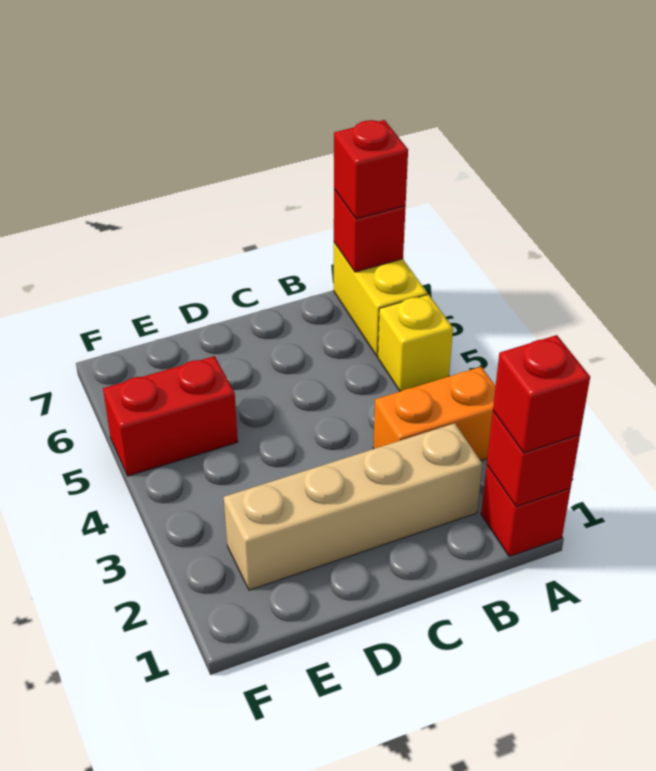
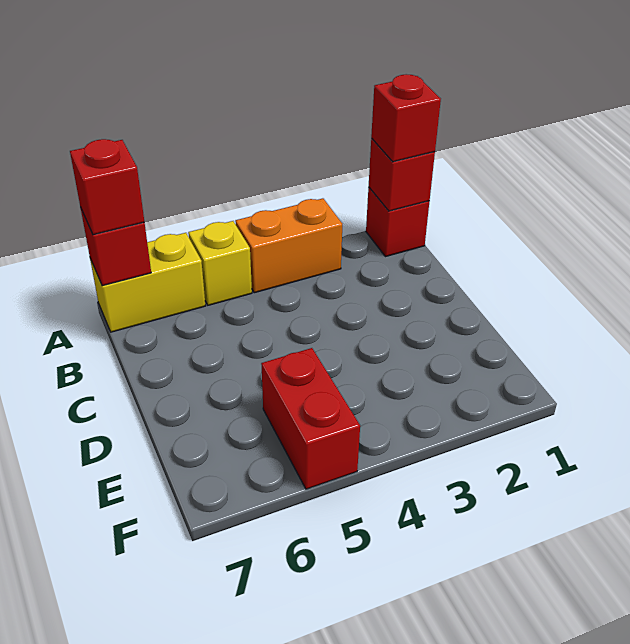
orange brick A3:B3 level 1 -> orange brick A3:A4 level 1
tan brick B2:E2 level 1 -> none

